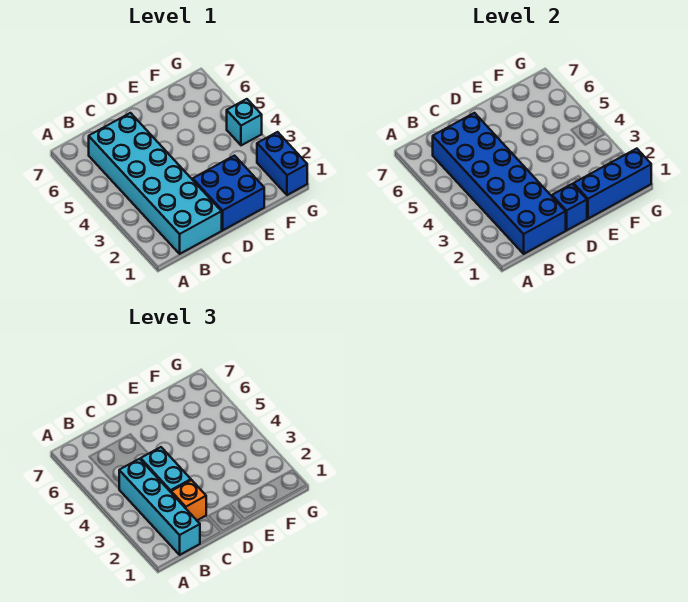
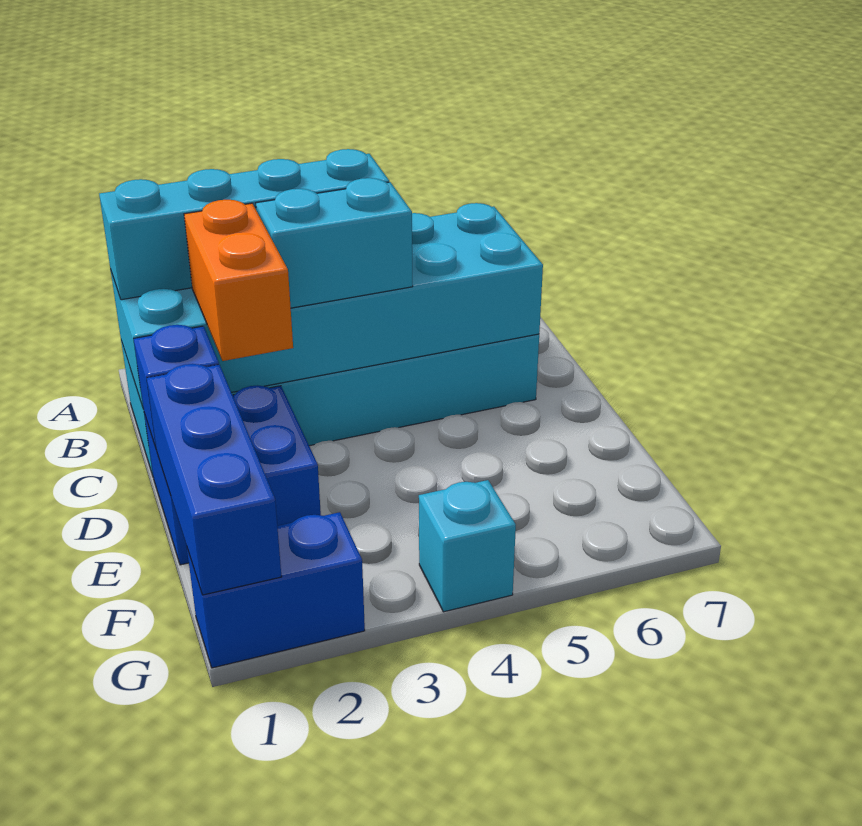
blue brick B1:C6 level 2 -> cyan brick B1:C6 level 2
orange brick C2 level 3 -> orange brick C2:D2 level 3

